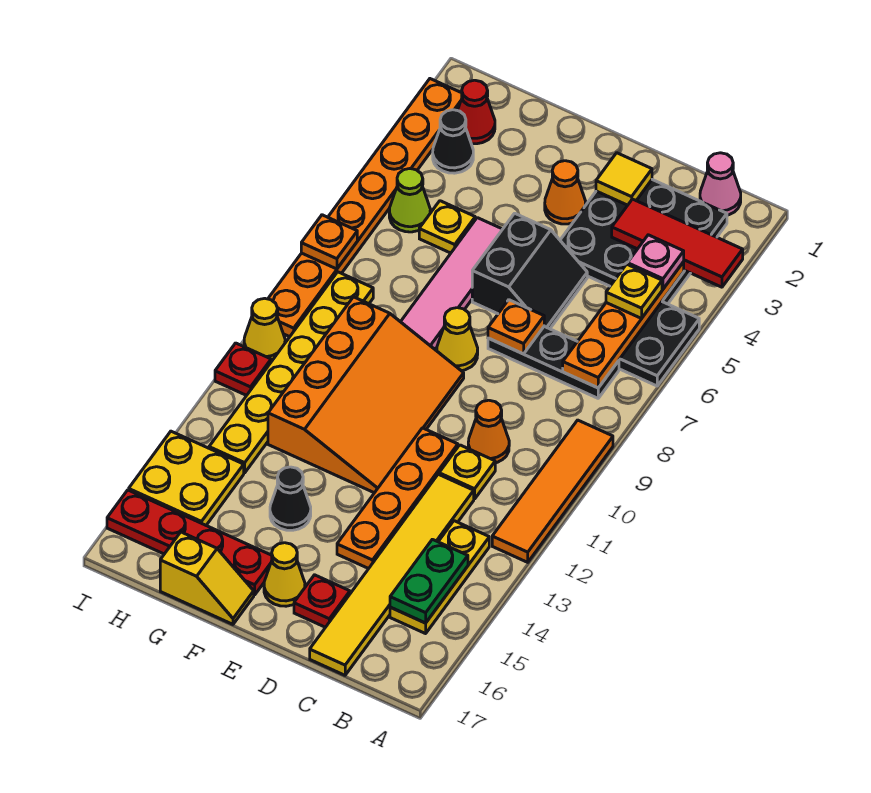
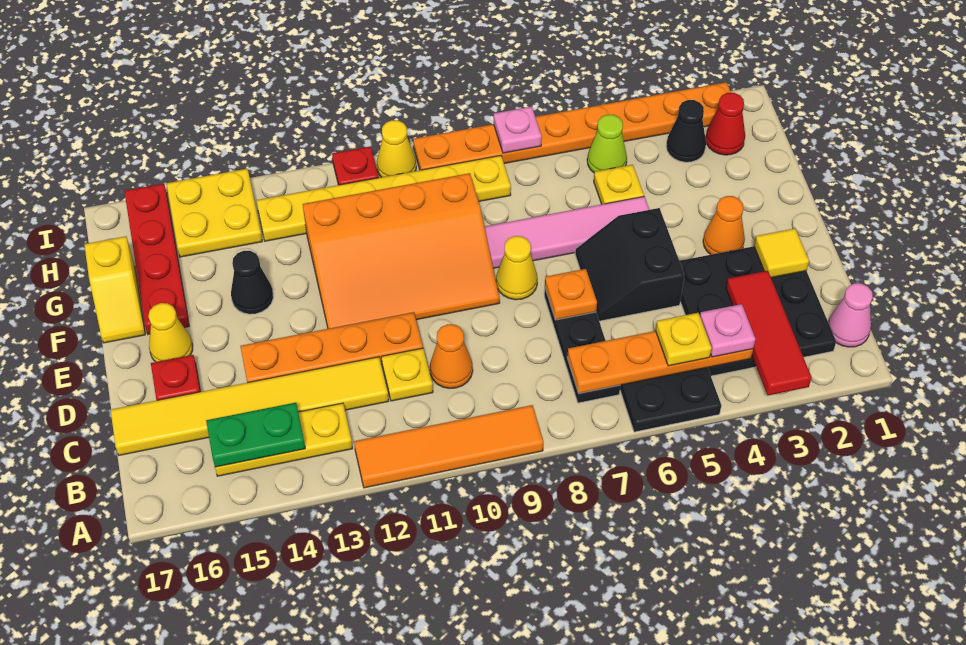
black slope D5:E6 level 1 top E -> black slope D5:E6 level 1 top 5
orange plate I7 level 2 -> pink plate I7 level 2

